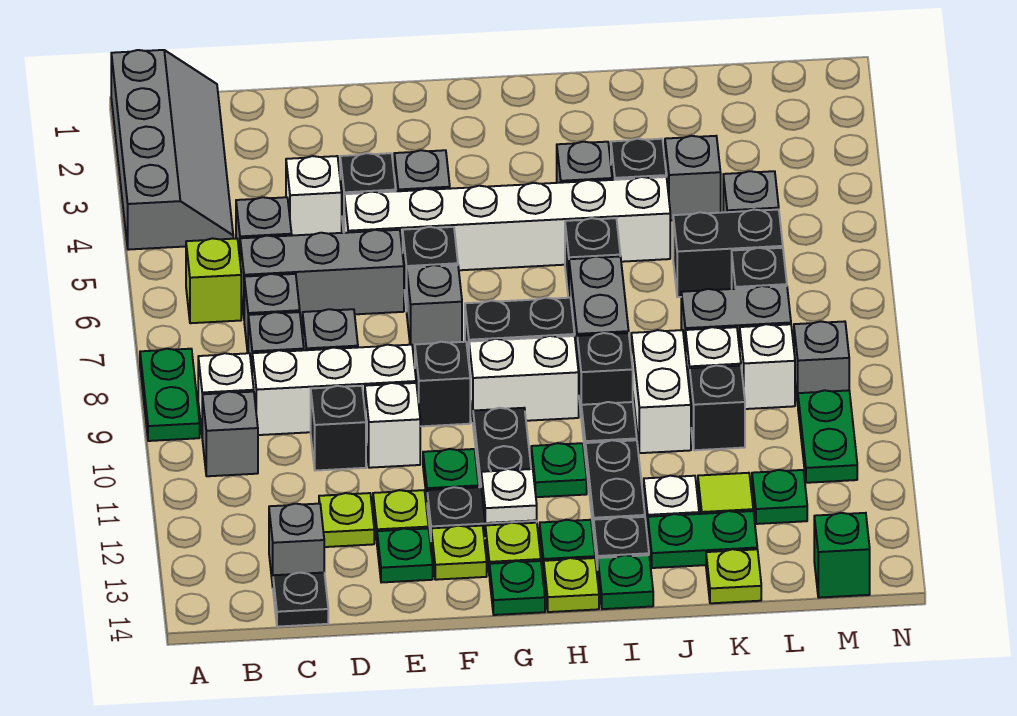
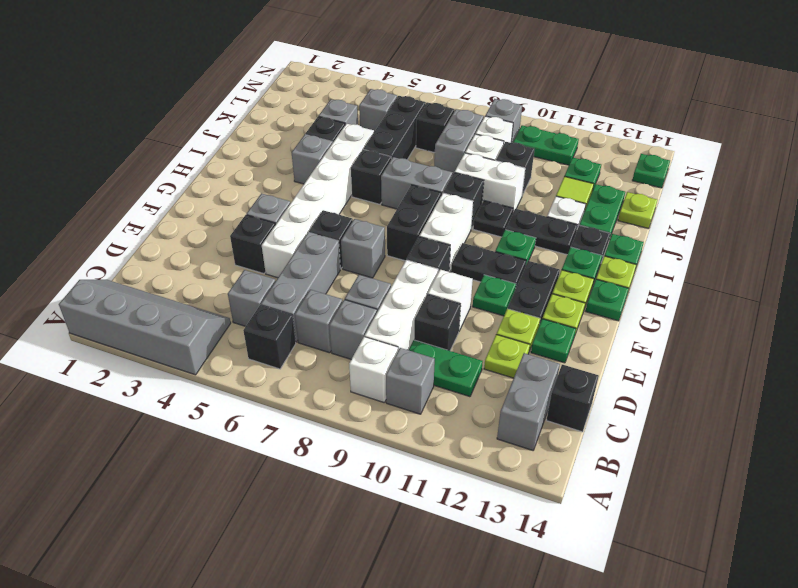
green plate A8:A9 level 1 -> green plate C10:C11 level 1
lime brick B6 level 1 -> black brick B6 level 1
grey brick C13 level 1 -> grey brick B13:C13 level 1
black plate C14 level 1 -> black brick C14 level 1
white brick D4 level 1 -> none
white plate G12 level 2 -> none
black brick K6:L6 level 1 -> black brick J6:L6 level 1
green brick M14 level 1 -> green plate M14 level 1

